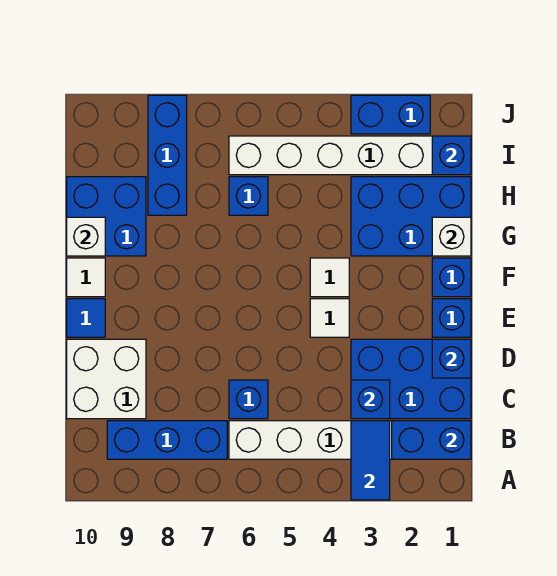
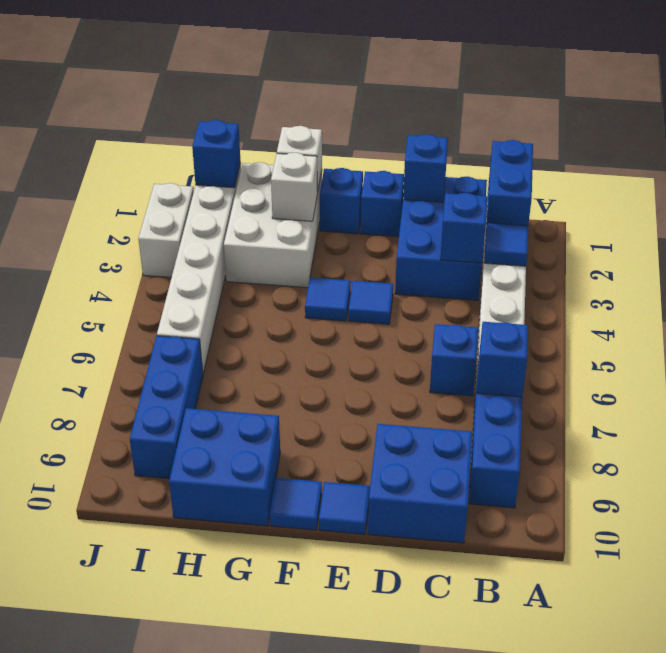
blue tile A3:B3 level 2 -> blue tile B3 level 2
white brick C9:D10 level 1 -> blue brick C9:D10 level 1
white tile E4 level 1 -> blue tile E4 level 1
white tile F4 level 1 -> blue tile F4 level 1
white tile F10 level 1 -> blue tile F10 level 1
blue brick G1:H3 level 1 -> white brick G1:H3 level 1
white brick G10 level 2 -> white brick G2 level 2
blue brick H6 level 1 -> blue brick B7 level 2
blue brick H8:J8 level 1 -> blue brick I7:I9 level 1
blue brick J2:J3 level 1 -> white brick J2:J3 level 1

